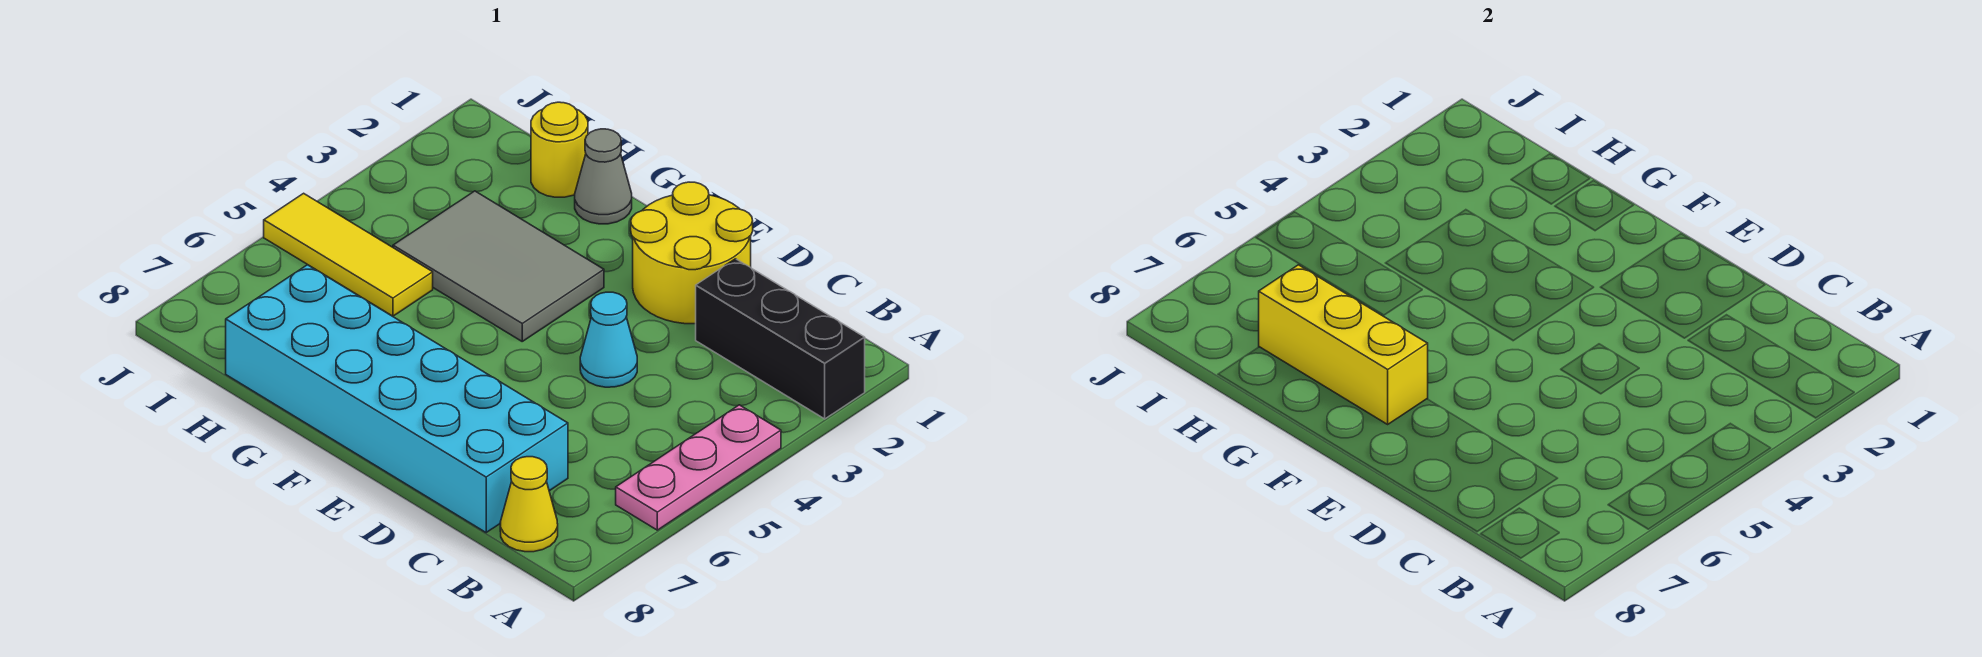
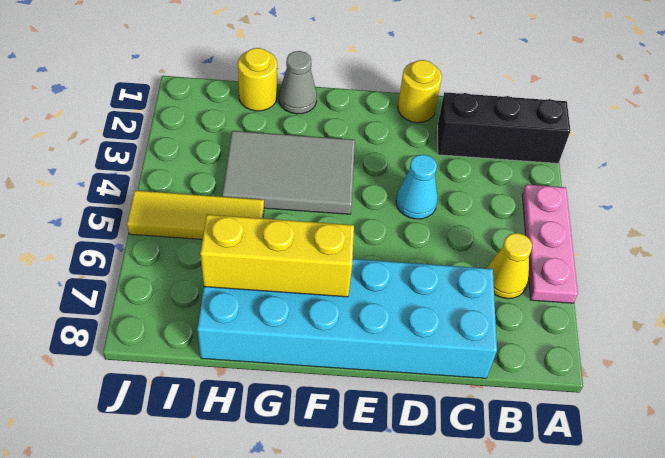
yellow cone B8 level 1 -> yellow cone B6 level 1
yellow round brick D1:E2 level 1 -> yellow round brick D1 level 1

